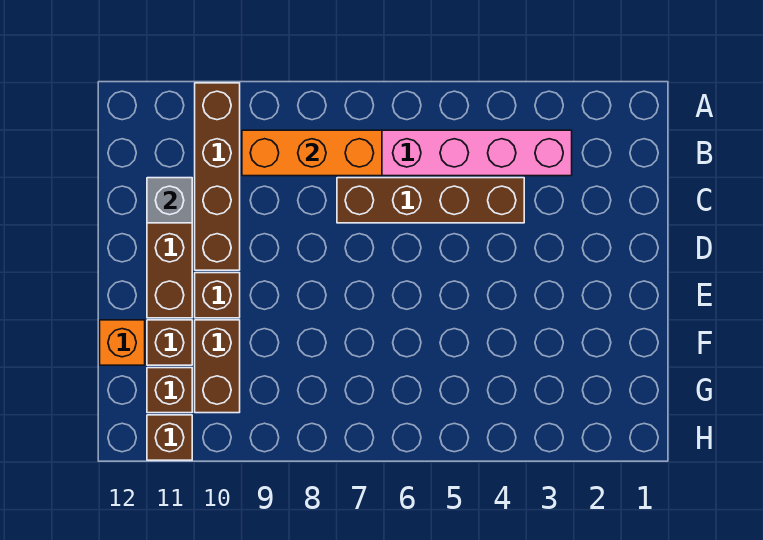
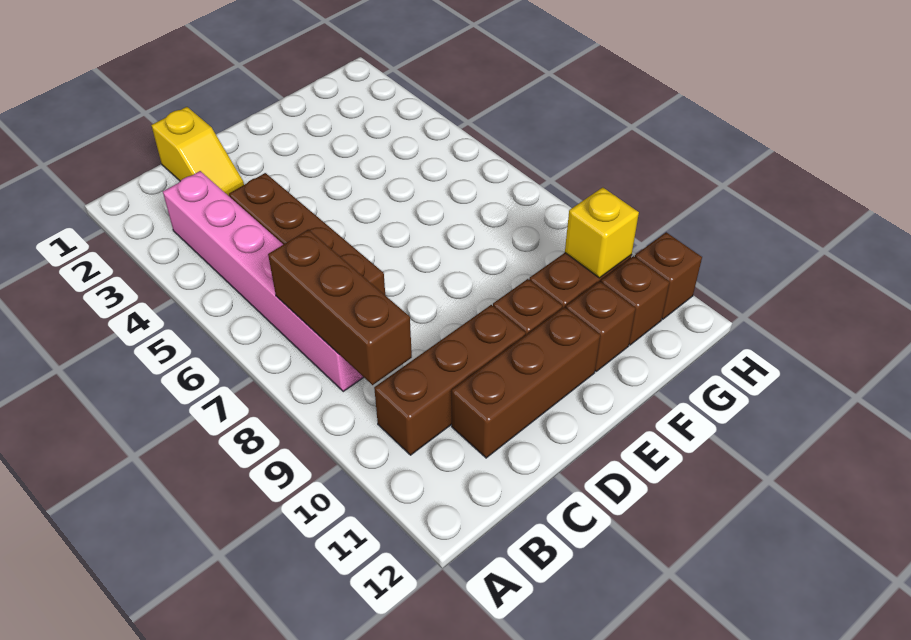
brown brick A10:D10 level 1 -> brown brick B10:D10 level 1
orange brick B7:B9 level 2 -> brown brick B7:B9 level 2
none -> yellow slope C1:C2 level 1 top 1
grey brick C11 level 2 -> none
orange brick F12 level 1 -> none
none -> yellow brick G10 level 2

